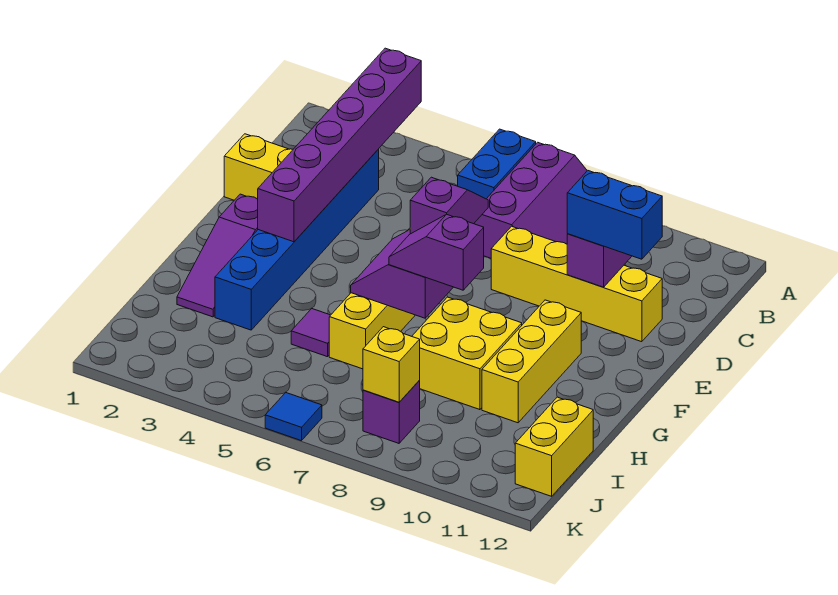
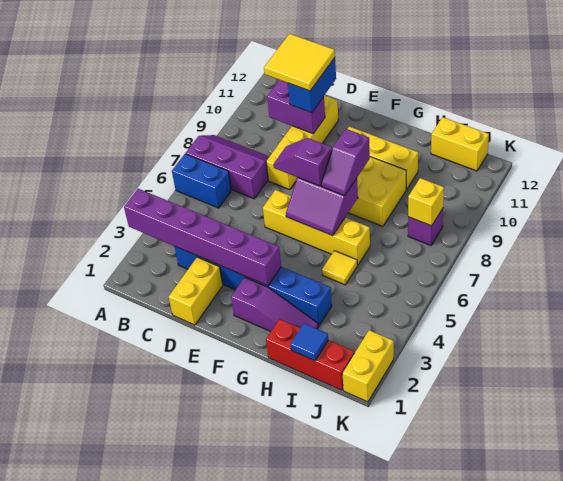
none -> yellow tile C10:D11 level 4
none -> red brick H1:J1 level 1
purple tile H5 level 1 -> yellow tile H5 level 1
none -> yellow brick K1:K2 level 1
blue tile K6 level 1 -> blue tile I1 level 2

